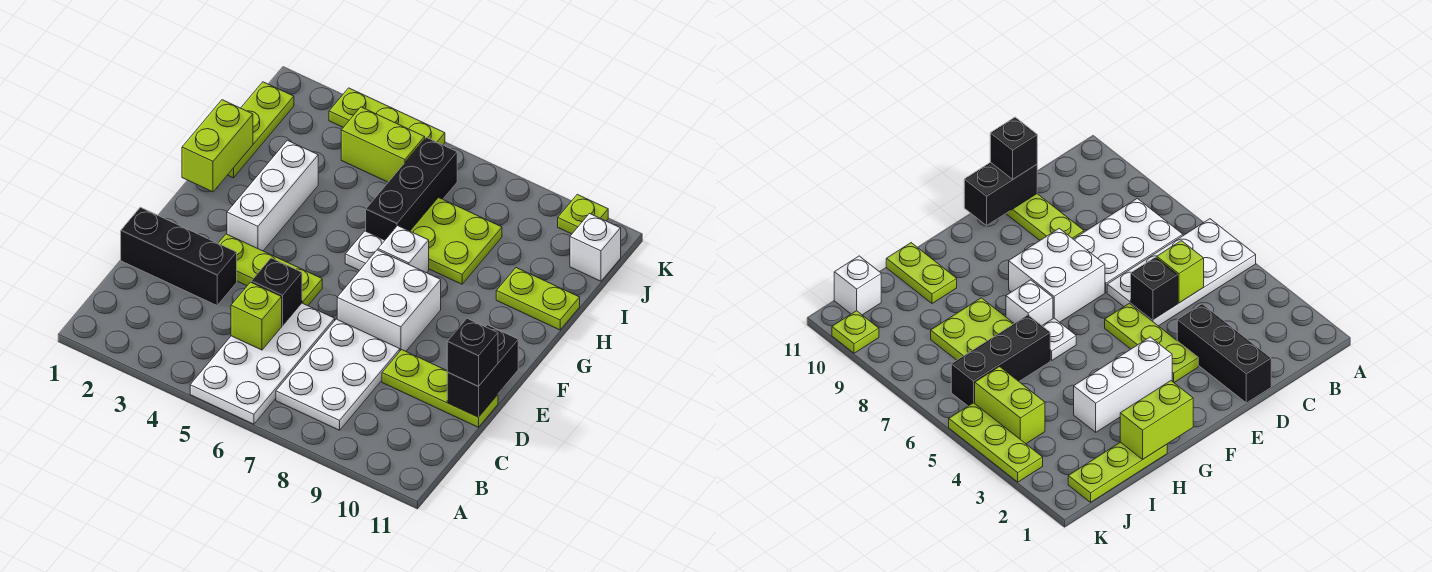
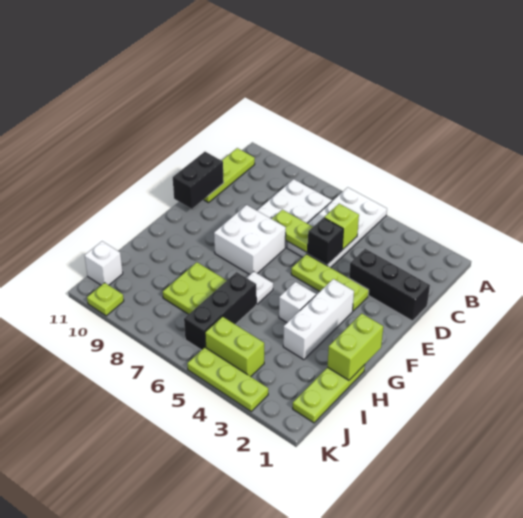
lime plate D9:D11 level 1 -> lime plate B11:D11 level 1
black brick D11 level 3 -> none
white brick G7 level 1 -> white brick G4 level 1
lime plate H10:H11 level 1 -> lime plate D6:D7 level 2

